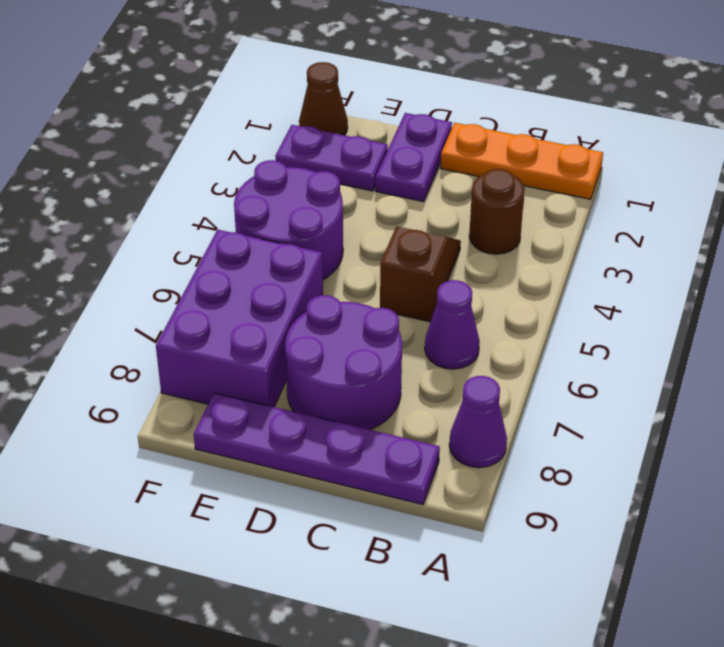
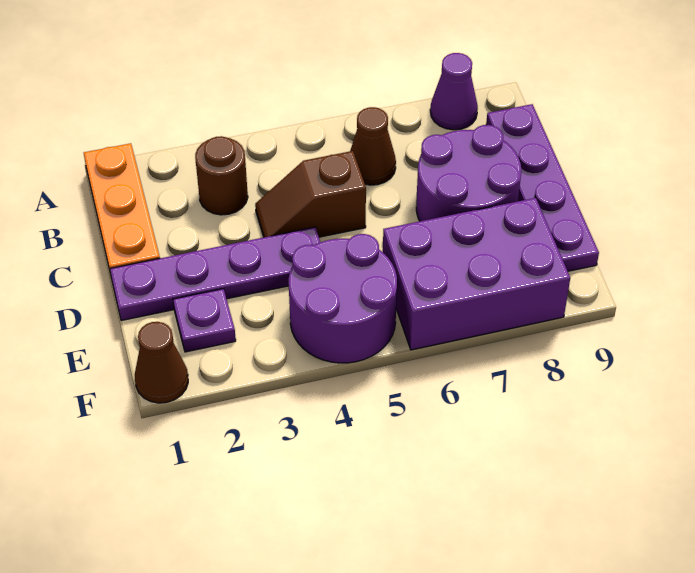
purple cone B6 level 1 -> brown cone B6 level 1
purple plate D1:D2 level 1 -> purple plate D1:D4 level 1
purple plate E2:F2 level 1 -> purple plate E2 level 1

